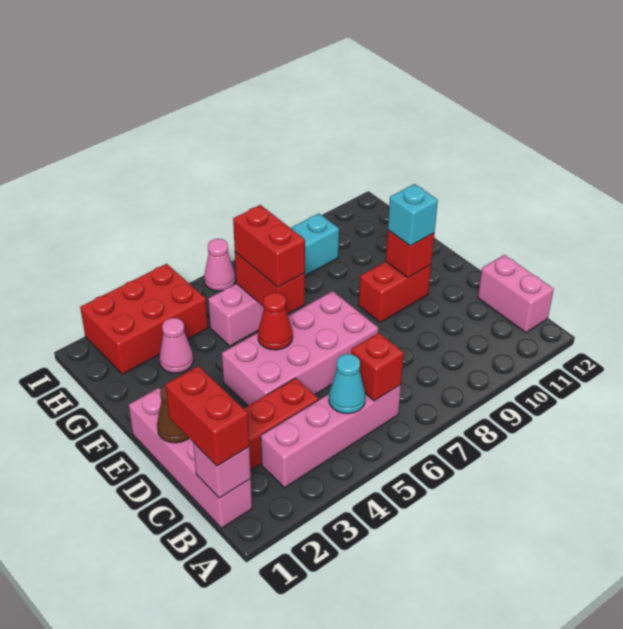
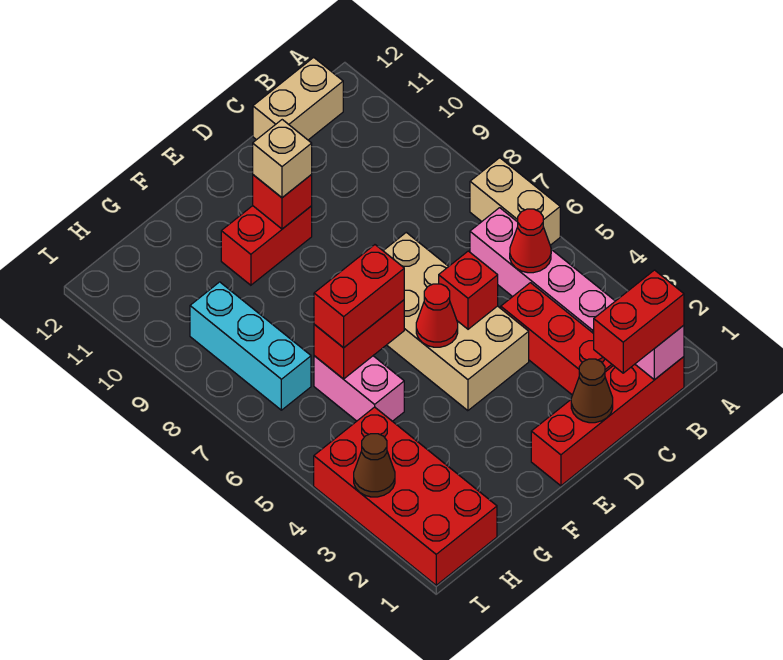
none -> tan brick A6:A7 level 1
pink brick B1:E1 level 1 -> red brick B1:E1 level 1
cyan cone B5 level 2 -> red cone B5 level 2
red brick B6 level 2 -> red brick D5 level 2
pink brick B12:C12 level 1 -> tan brick B12:C12 level 1
pink brick D4:E7 level 1 -> tan brick D4:E7 level 1
red brick E9:E10 level 1 -> red brick E10:F10 level 1
cyan brick E10 level 3 -> tan brick E10 level 3
pink cone G3 level 1 -> none
red brick H2:I4 level 1 -> red brick H1:I4 level 1
none -> brown cone I3 level 2
pink cone I6 level 1 -> none

